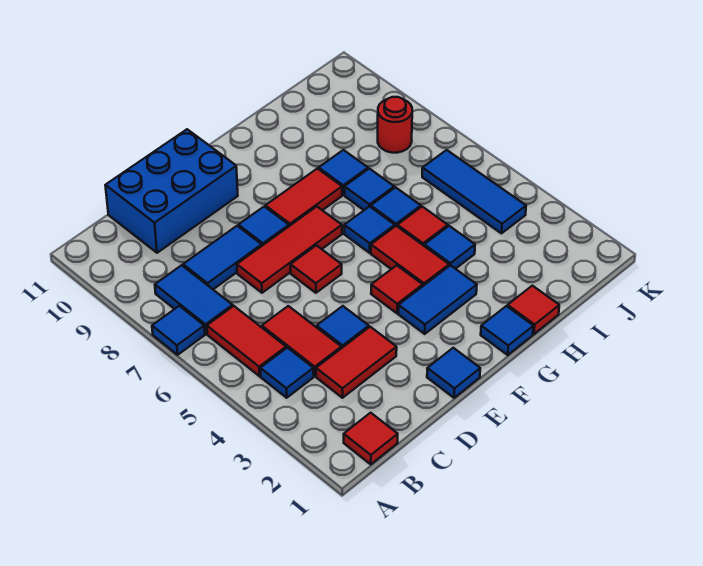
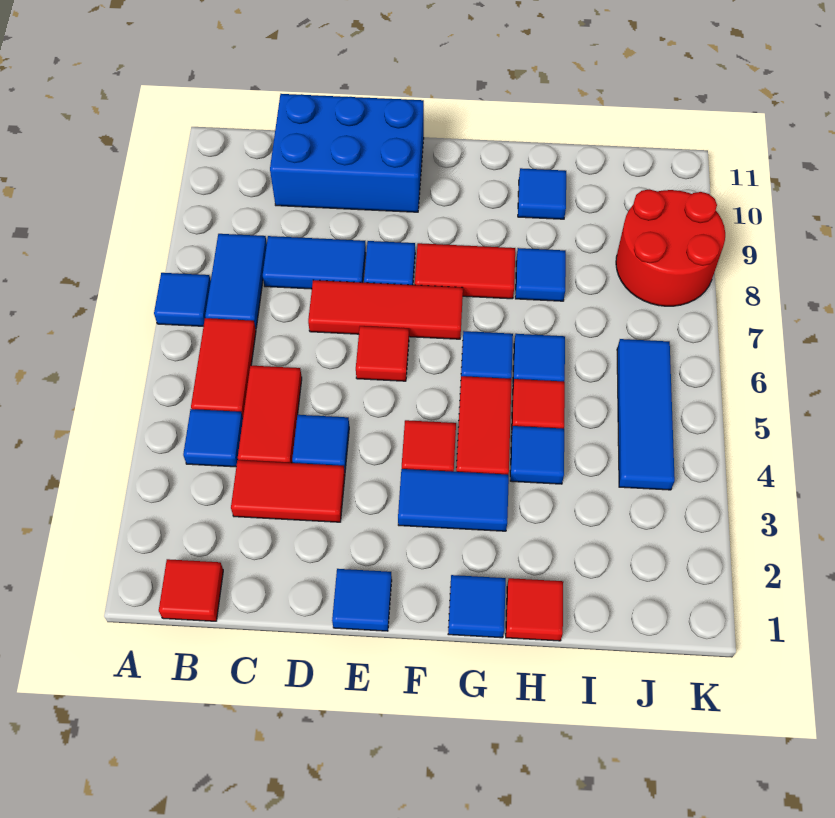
blue tile H7 level 1 -> blue tile H10 level 1
red round brick J8 level 1 -> red round brick J8:K9 level 1

